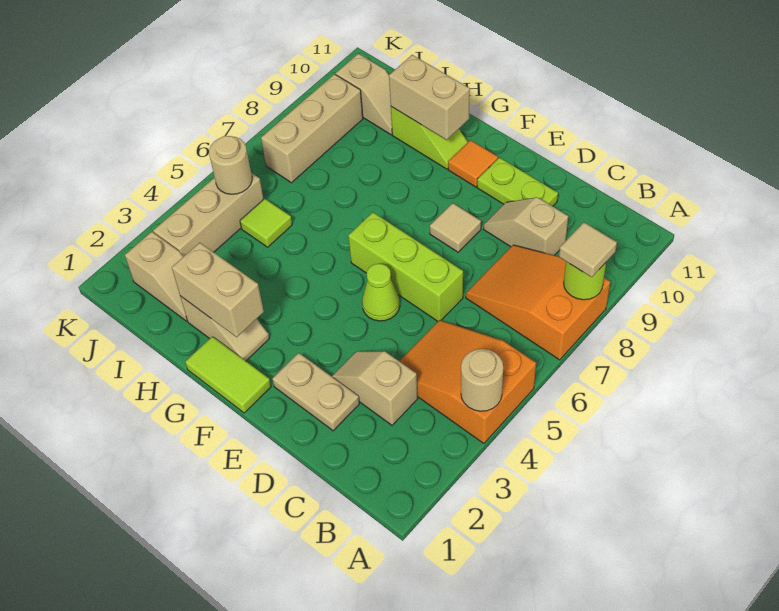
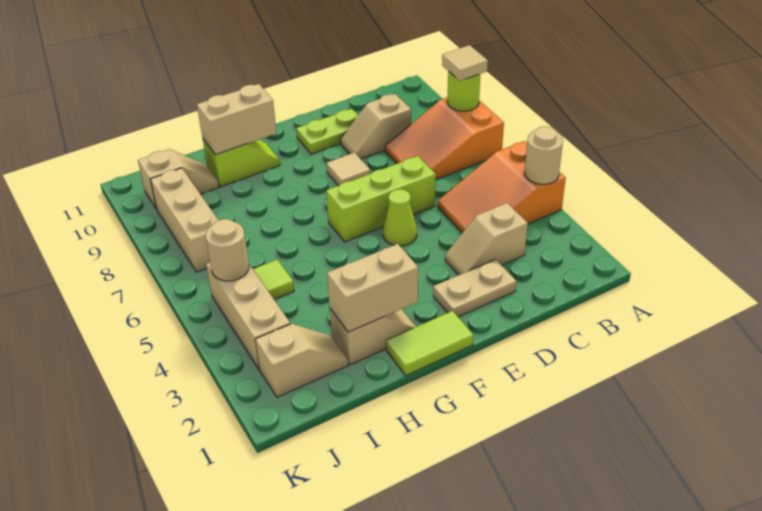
orange tile F10 level 1 -> none

